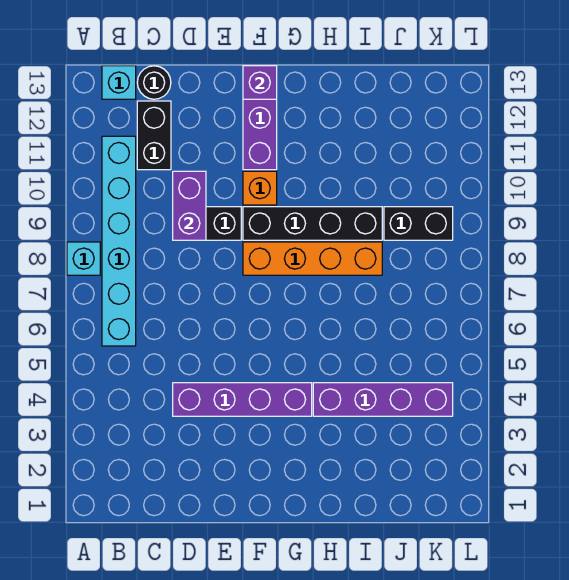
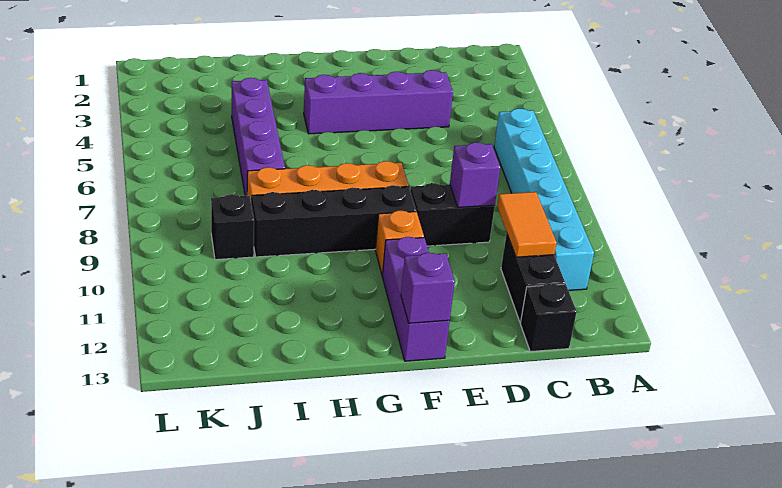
cyan brick A8 level 1 -> none
cyan brick B13 level 1 -> none
none -> orange tile C10:C11 level 2
black round brick C13 level 1 -> black brick C13 level 1
purple brick D9:D10 level 2 -> purple brick D9 level 2
purple brick H4:K4 level 1 -> purple brick I4:I7 level 1
black brick J9:K9 level 1 -> black brick J9 level 1

